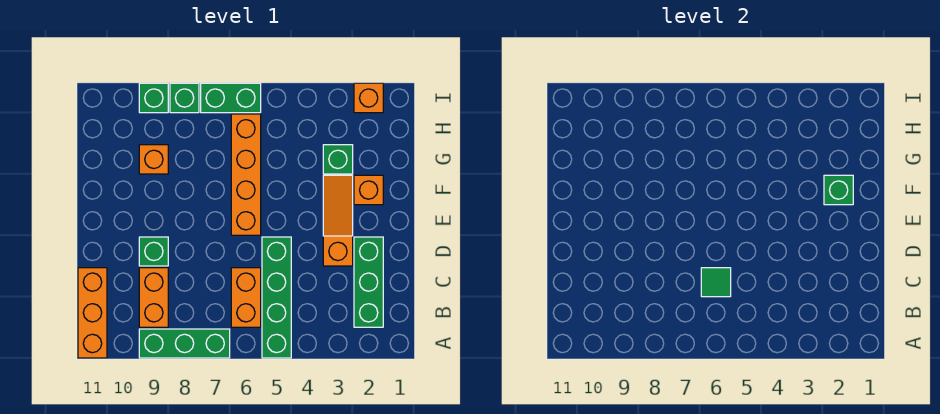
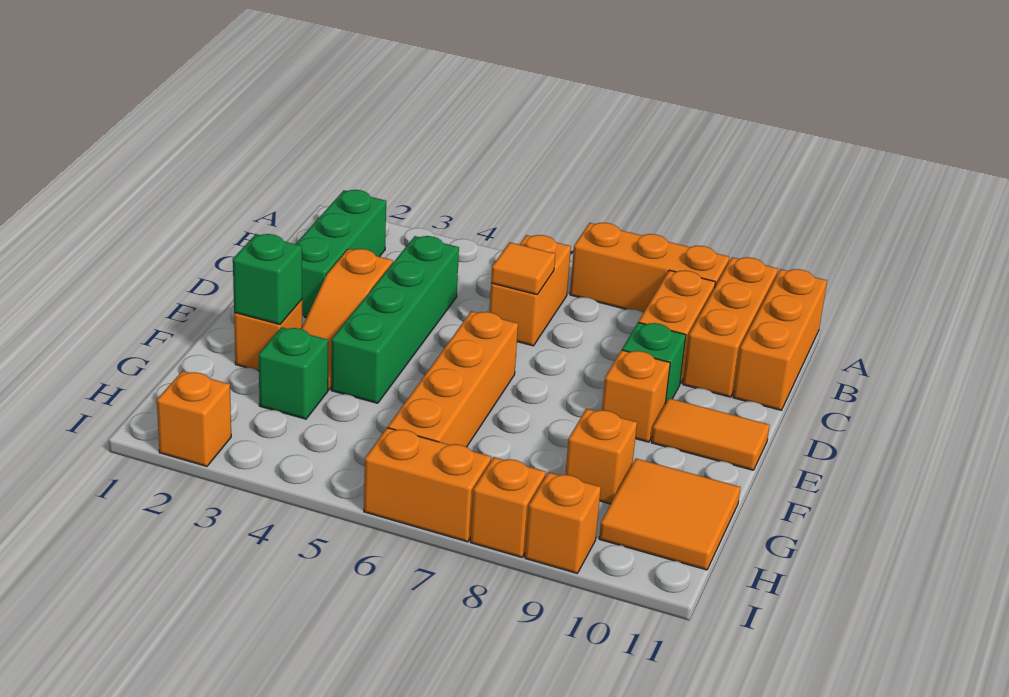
green brick A5:D5 level 1 -> green brick C4:F4 level 1
green brick A7:A9 level 1 -> orange brick A7:A9 level 1
none -> orange brick A10:C10 level 1
green tile C6 level 2 -> orange tile C6 level 2
none -> orange brick E9 level 1
none -> orange tile E10:E11 level 1
none -> orange tile G10:H11 level 1
green brick I6:I7 level 1 -> orange brick I6:I7 level 1
green brick I8 level 1 -> orange brick I8 level 1
green brick I9 level 1 -> orange brick I9 level 1

